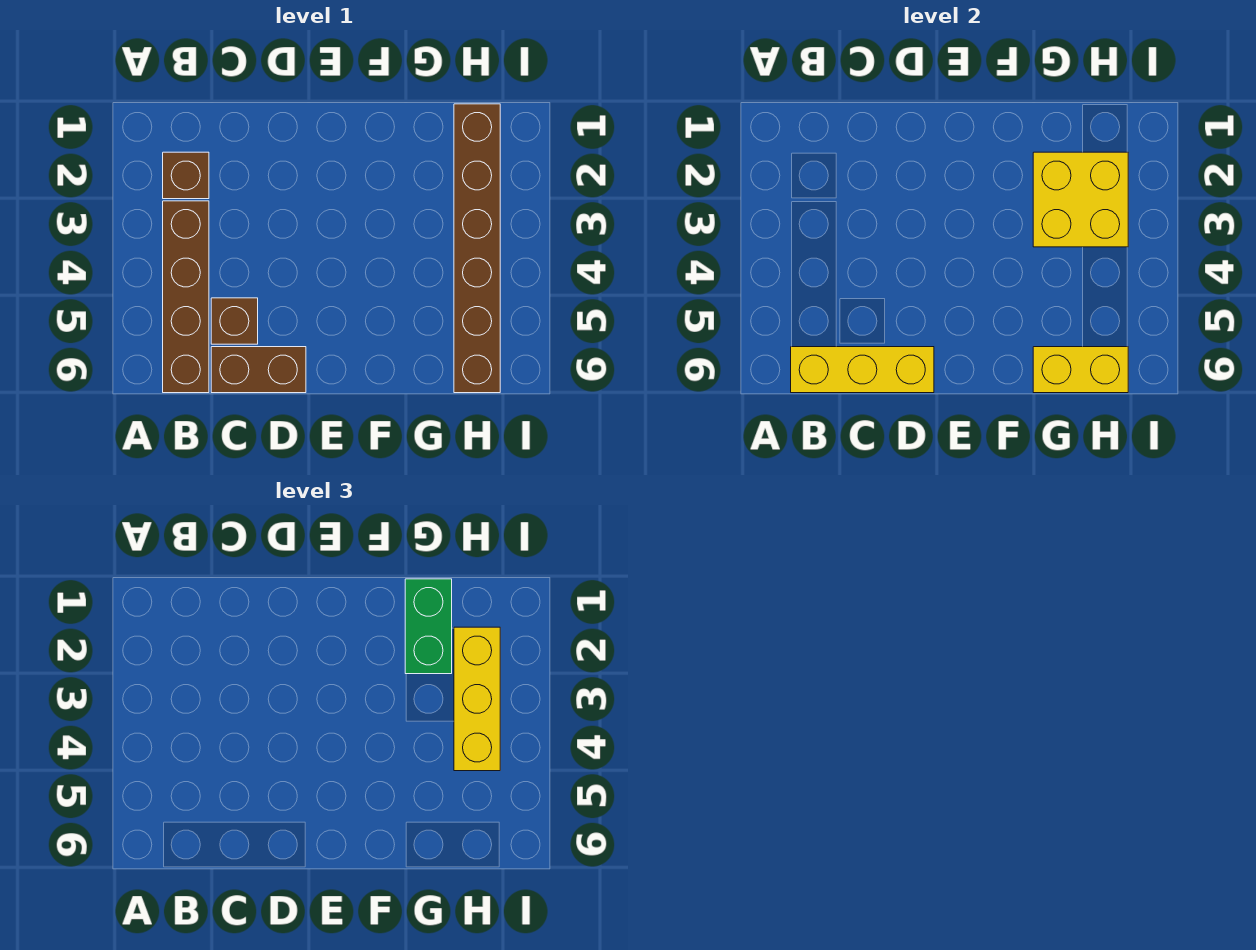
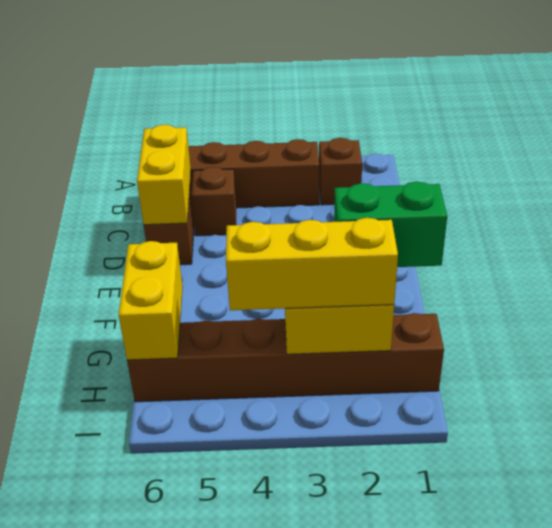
yellow brick B6:D6 level 2 -> yellow brick C6:D6 level 2

